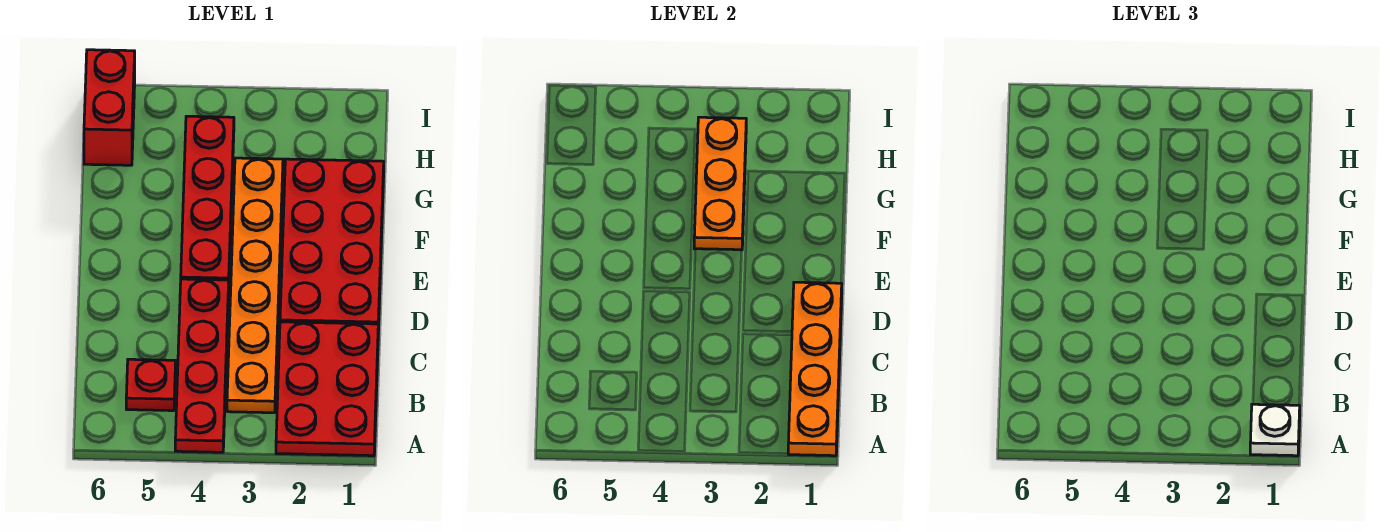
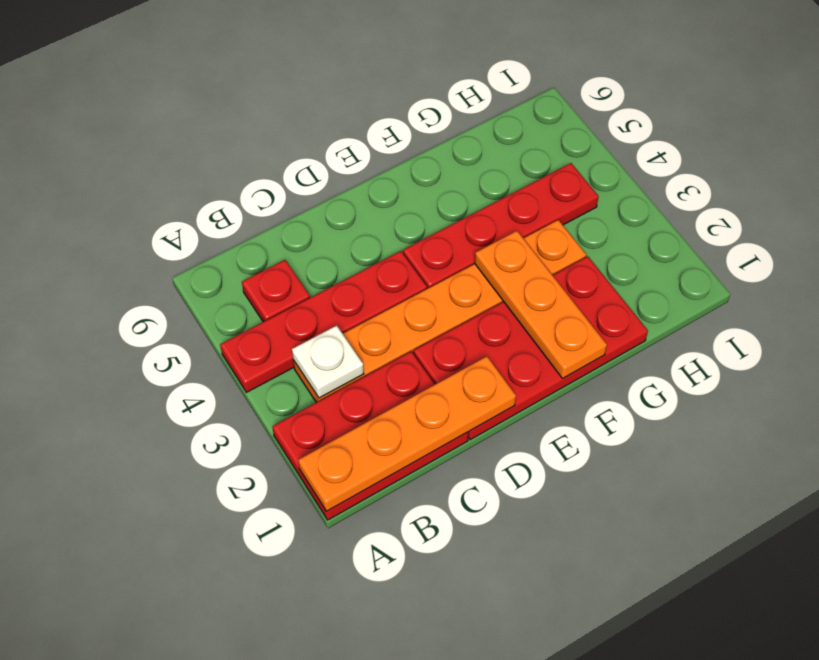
white plate A1 level 3 -> white plate B3 level 2
orange plate F3:H3 level 2 -> orange plate F1:F3 level 2
red brick H6:I6 level 1 -> none

